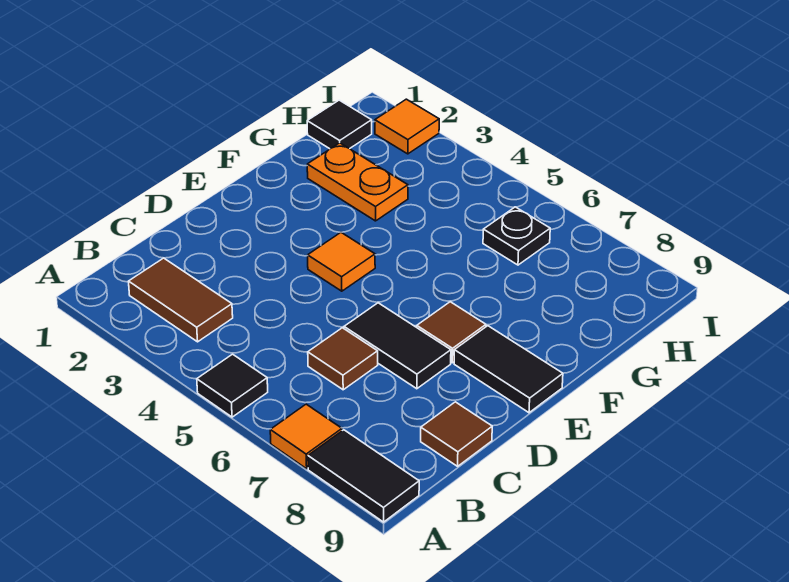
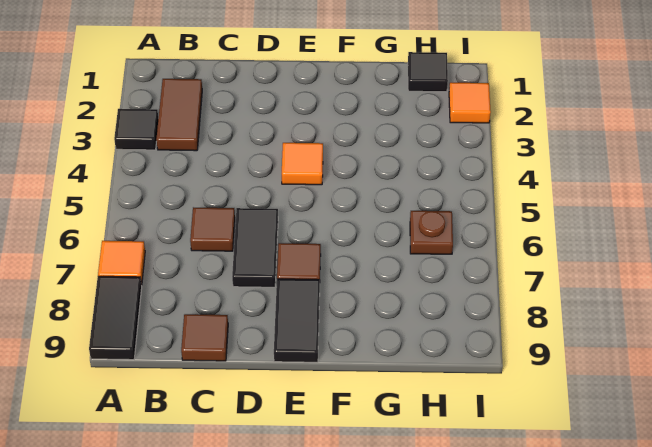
black tile A5 level 1 -> black tile A3 level 1
orange plate G2:G3 level 1 -> none
black plate H6 level 1 -> brown plate H6 level 1

